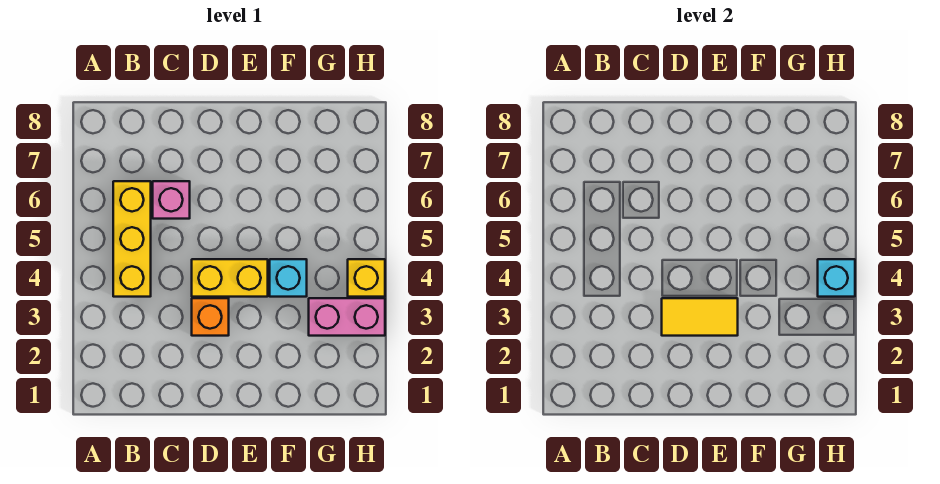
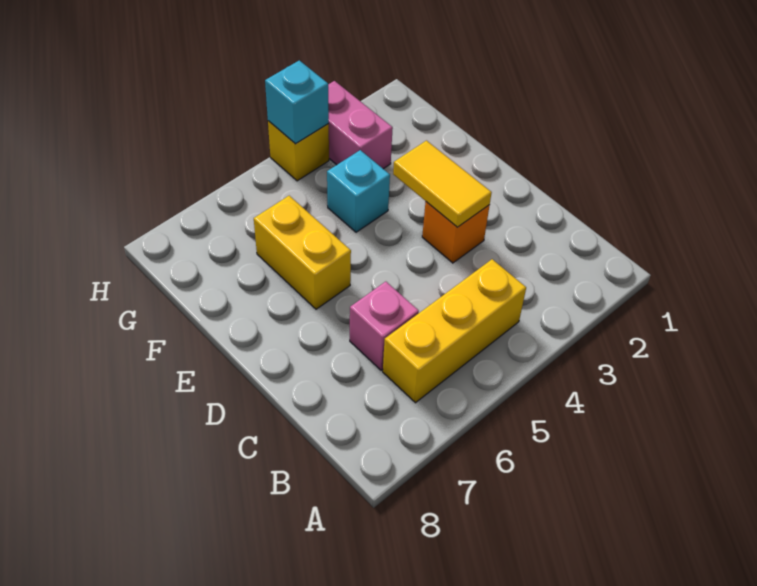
yellow brick D4:E4 level 1 -> yellow brick E6:F6 level 1

